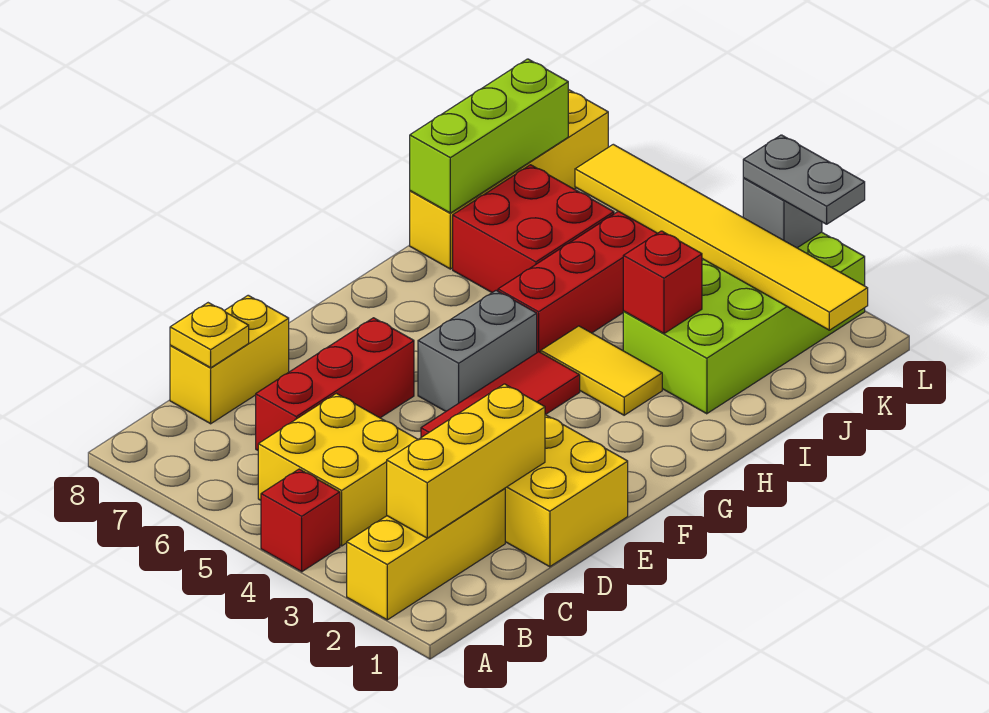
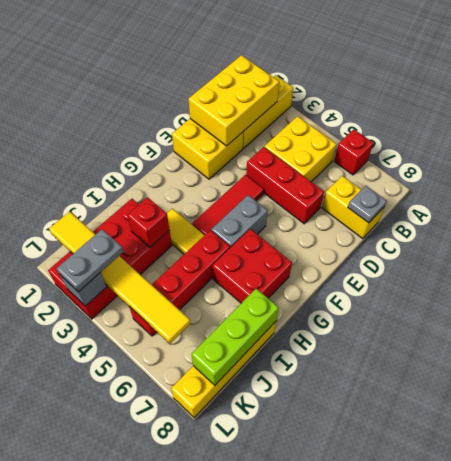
red brick A4 level 1 -> red brick A6 level 1
yellow brick B2:D2 level 2 -> yellow brick B1:D2 level 2
red brick C6:E6 level 1 -> red brick D4:D6 level 1
yellow brick C8:D8 level 1 -> yellow brick C7:C8 level 1
yellow plate C8 level 2 -> grey plate C8 level 2
lime brick I2:L3 level 1 -> red brick I2:L3 level 1
red brick I6:J7 level 1 -> red brick G6:H7 level 1
grey plate L2:L3 level 3 -> grey plate K3:L3 level 3

